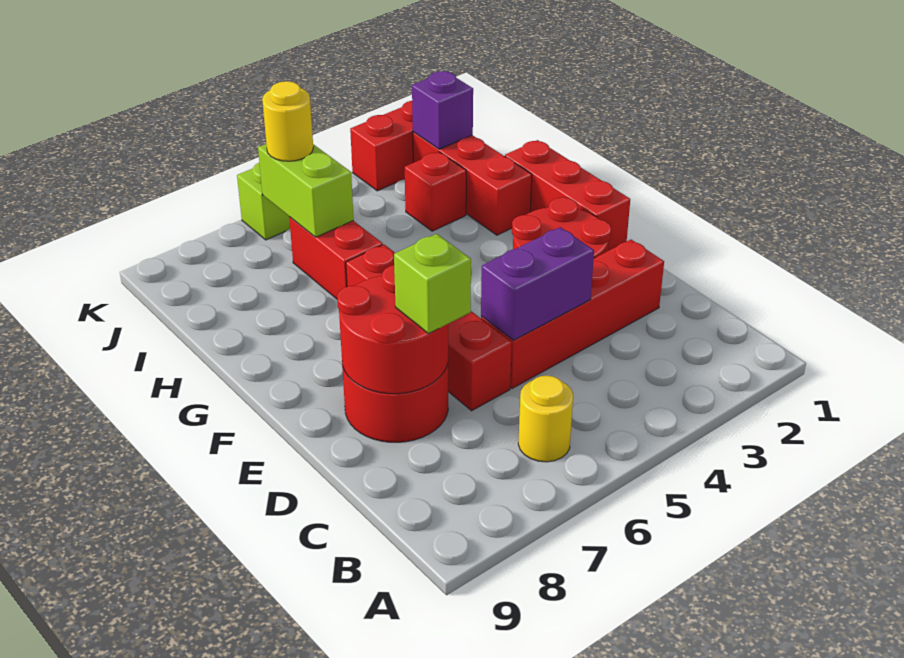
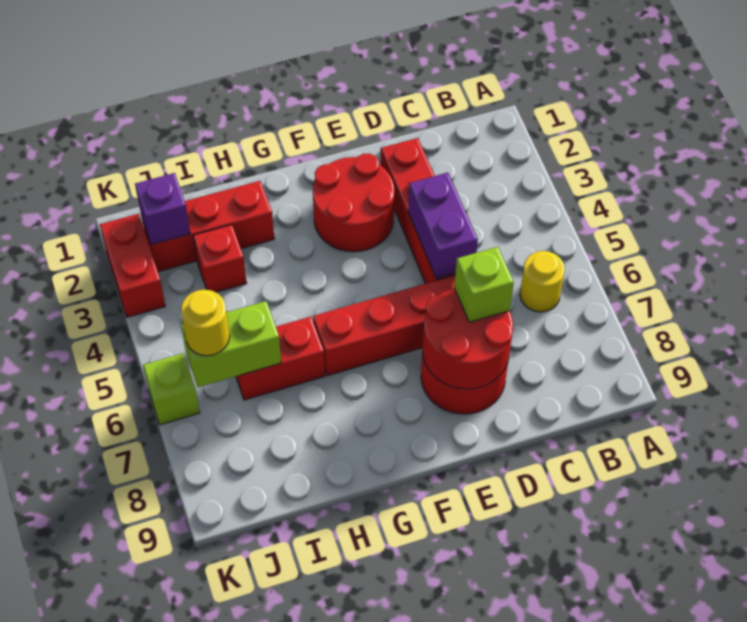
red brick F1:H1 level 1 -> none

